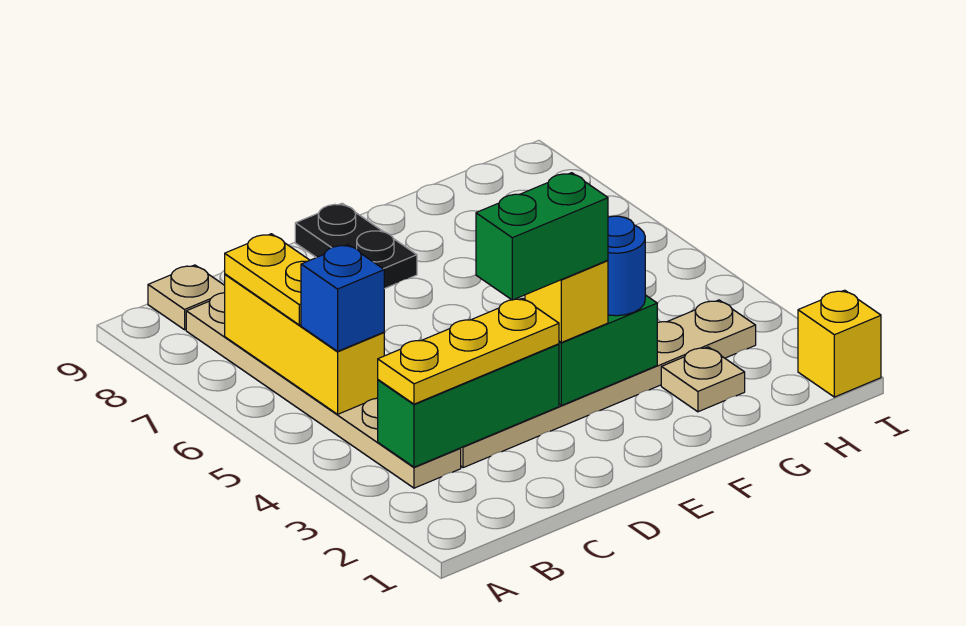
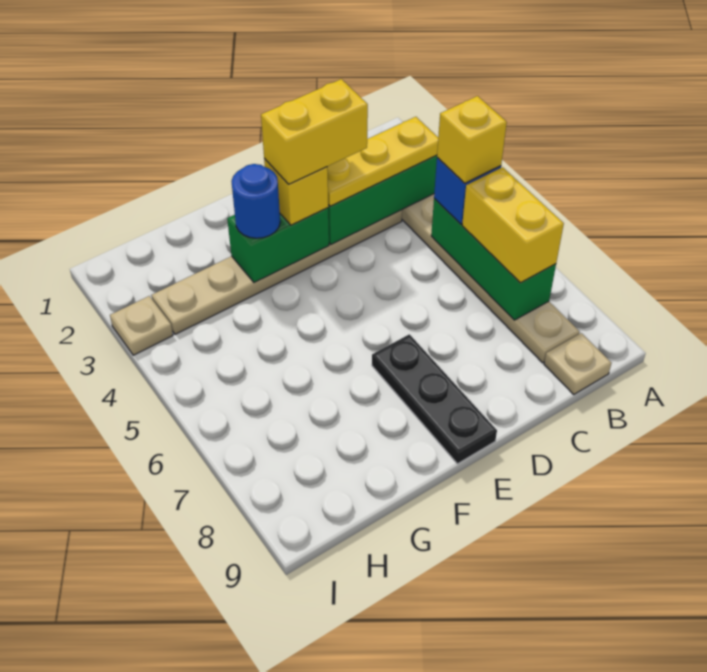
yellow brick B5:B7 level 2 -> green brick B5:B7 level 2
yellow plate B6:B7 level 3 -> yellow brick B6:B7 level 3
green brick D3:E3 level 4 -> yellow brick D3:E3 level 4
black plate E8:E9 level 1 -> black plate E7:E9 level 1
tan plate G2 level 1 -> tan plate I3 level 1
yellow brick I1 level 1 -> yellow brick B5 level 4

